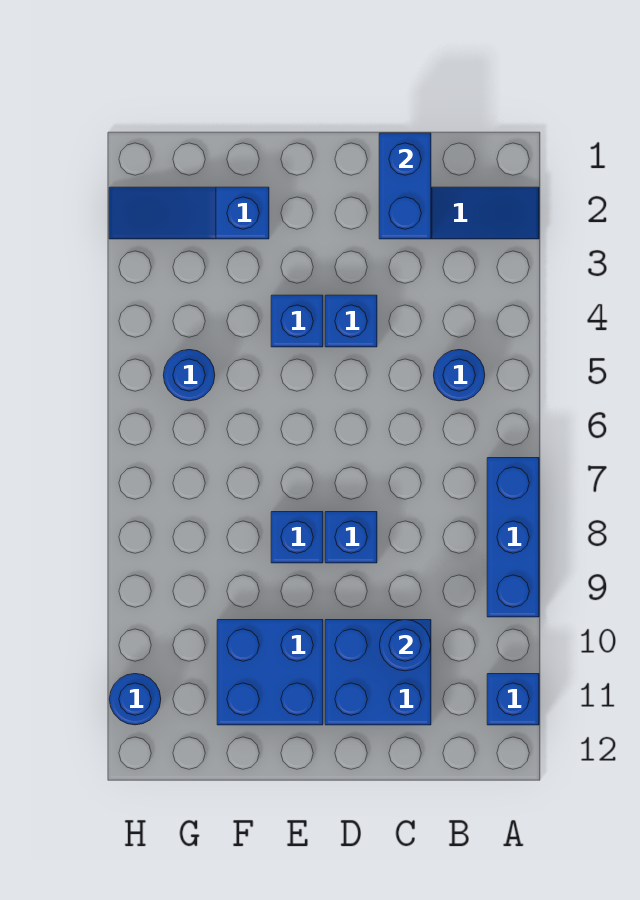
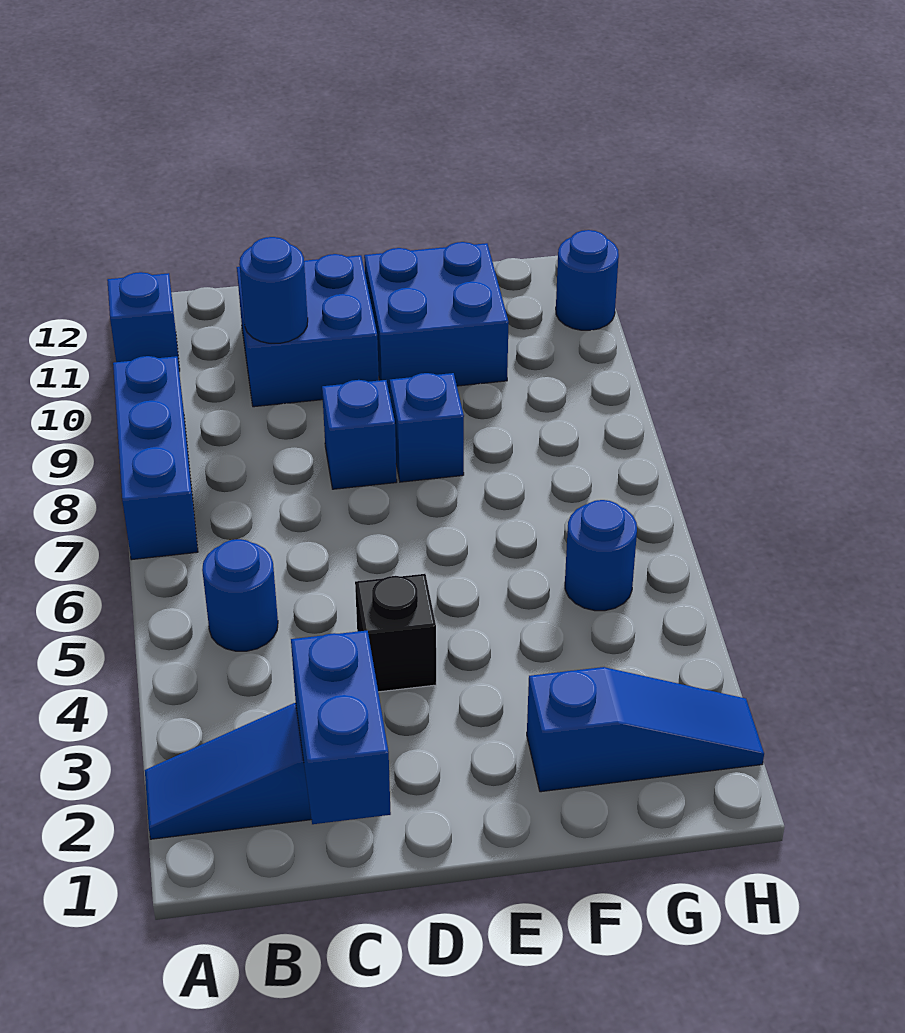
blue brick D4 level 1 -> black brick D4 level 1
blue brick E4 level 1 -> none

